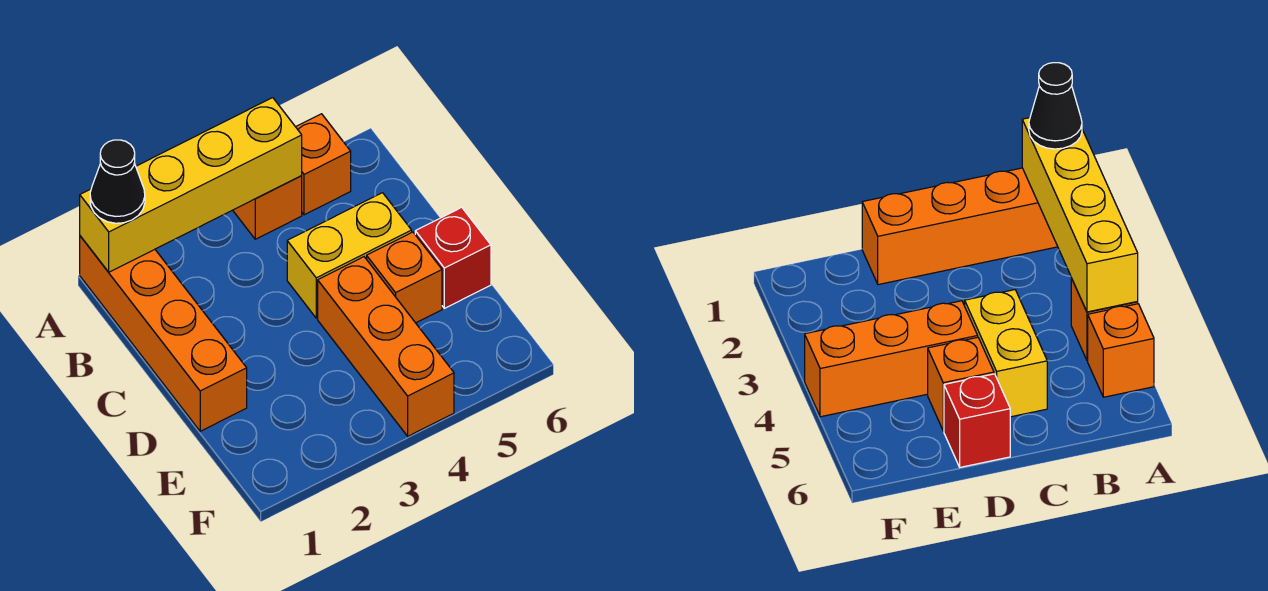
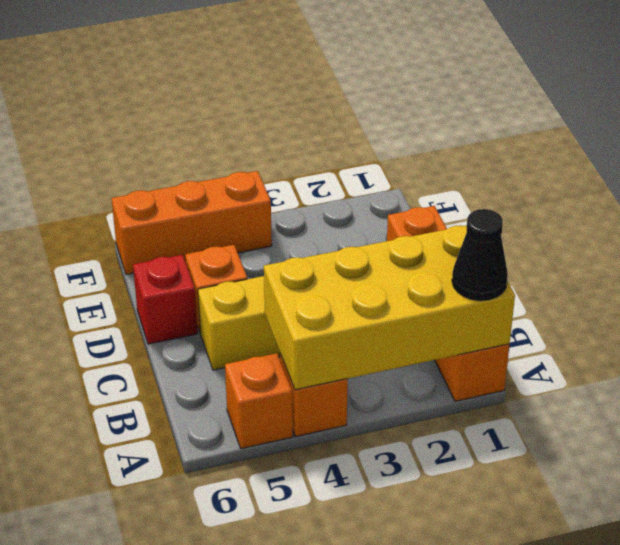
yellow brick A1:A4 level 2 -> yellow brick A1:B4 level 2
orange brick D4:F4 level 1 -> orange brick F4:F6 level 1

